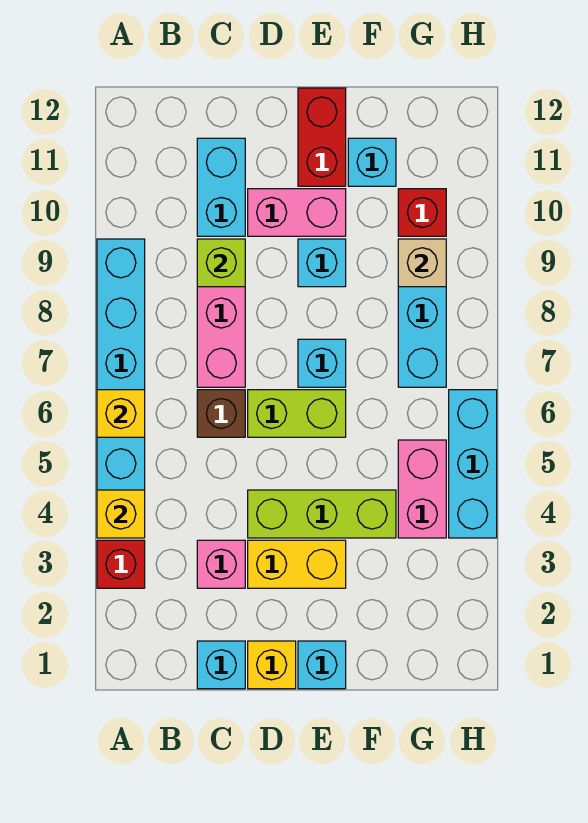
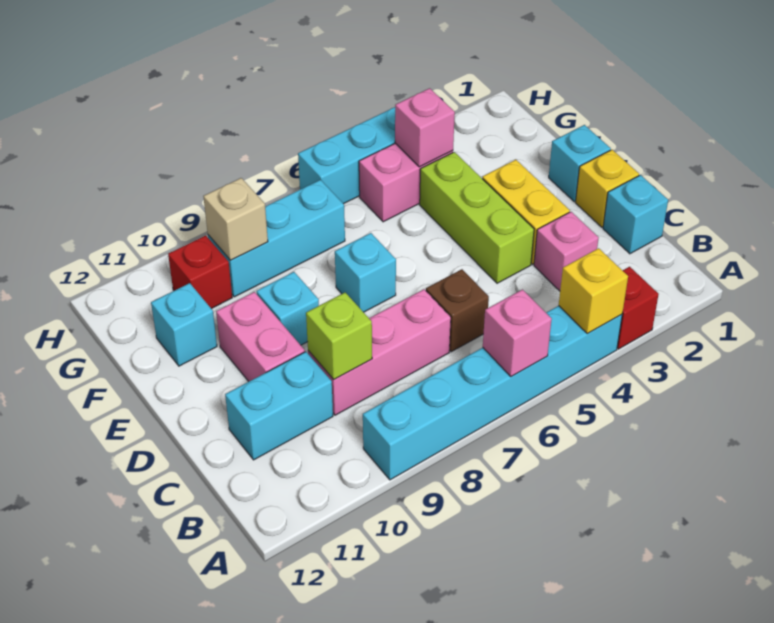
yellow brick A6 level 2 -> pink brick A6 level 2
lime brick D6:E6 level 1 -> none
red brick E11:E12 level 1 -> none
none -> pink brick G4 level 2

